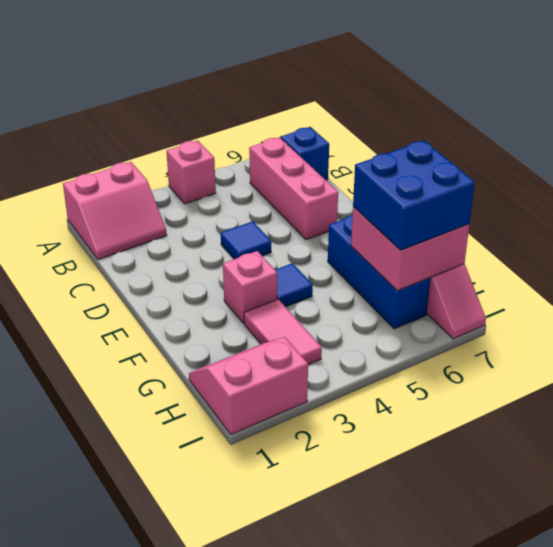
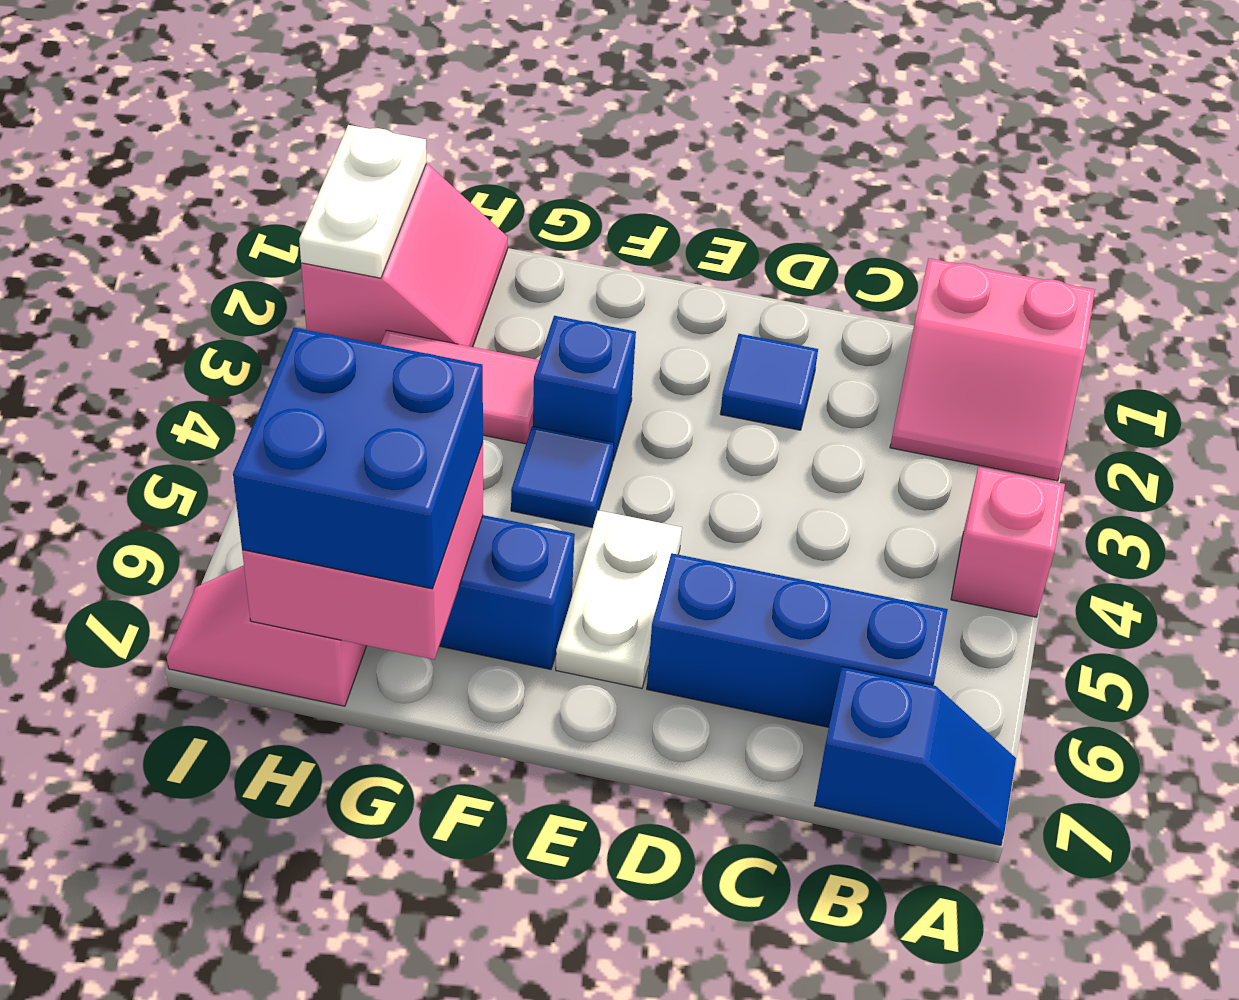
pink slope A1:B2 level 1 top A -> pink slope A1:B2 level 1 top 1
pink brick B6:D6 level 1 -> blue brick B6:D6 level 1
blue tile D4 level 1 -> blue tile D2 level 1
none -> white plate E5:E6 level 1
pink brick F3 level 1 -> blue brick F3 level 1
none -> white plate I1:I2 level 2

